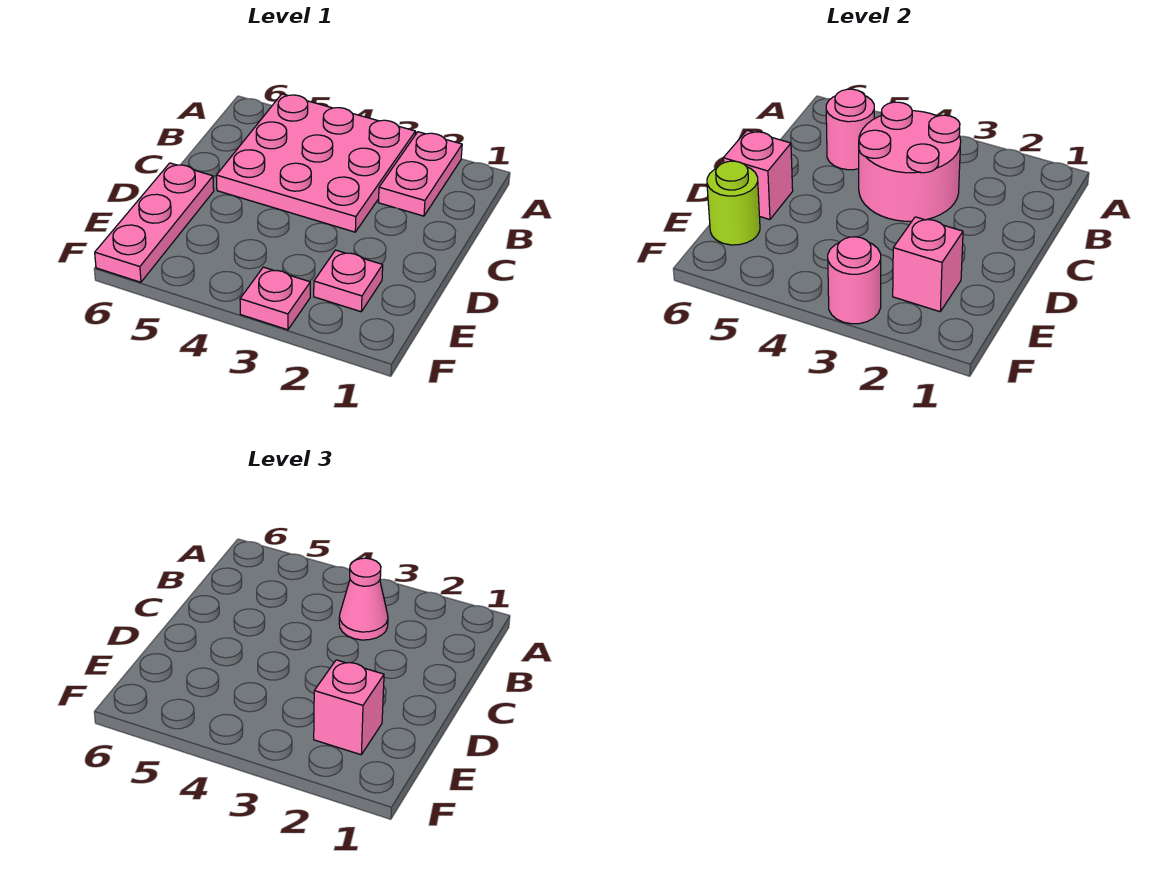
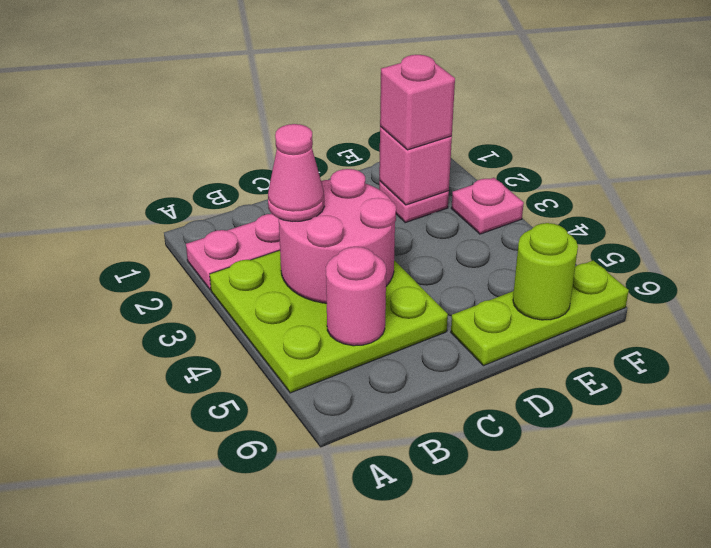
pink plate A3:C5 level 1 -> lime plate A3:C5 level 1
pink plate D6:F6 level 1 -> lime plate D6:F6 level 1
pink brick D6 level 2 -> none
pink round brick F3 level 2 -> none

